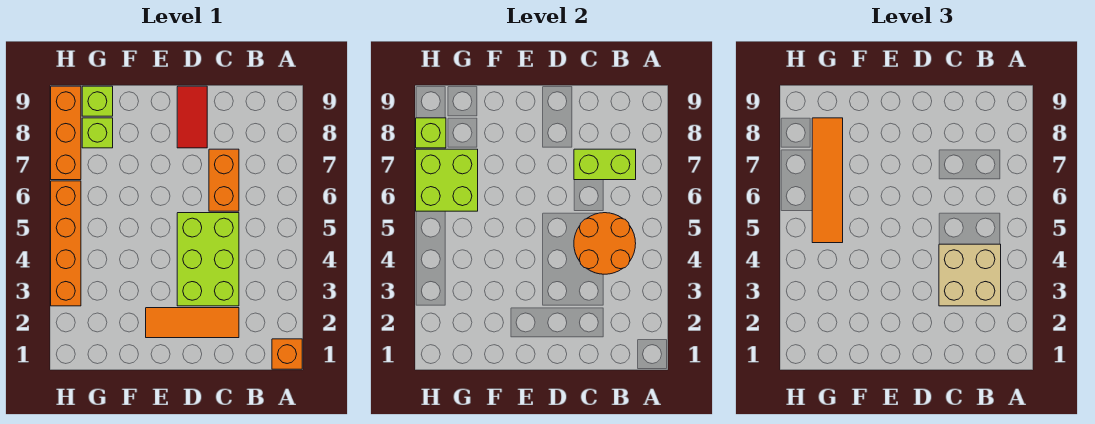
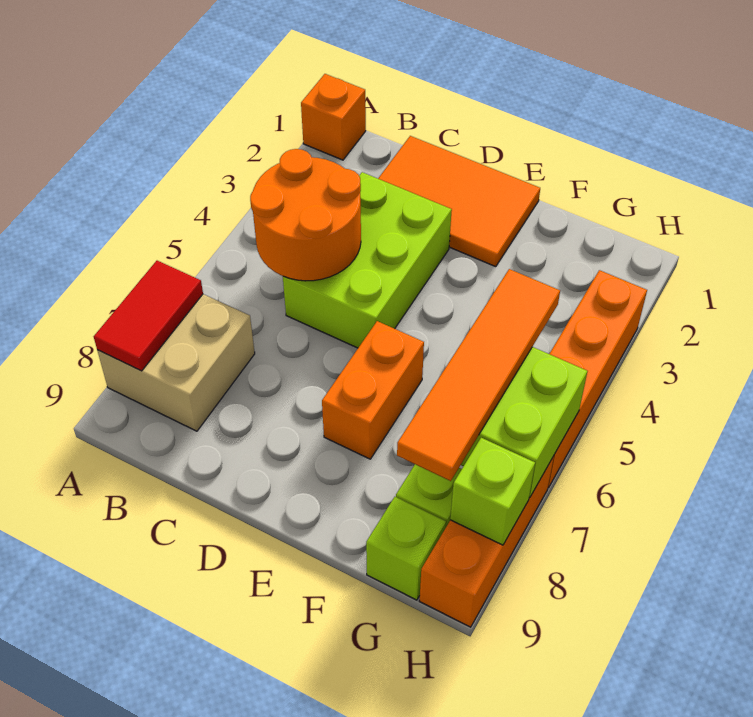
tan brick B3:C4 level 3 -> tan brick A7:B8 level 1
lime brick B7:C7 level 2 -> none
orange tile C2:E2 level 1 -> orange tile C1:E2 level 1
orange brick C6:C7 level 1 -> orange brick E6:E7 level 1
red tile D8:D9 level 1 -> red tile A7:A8 level 2

